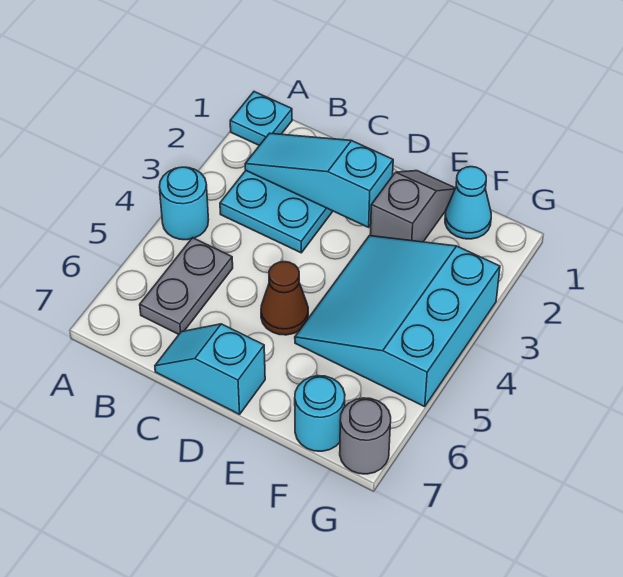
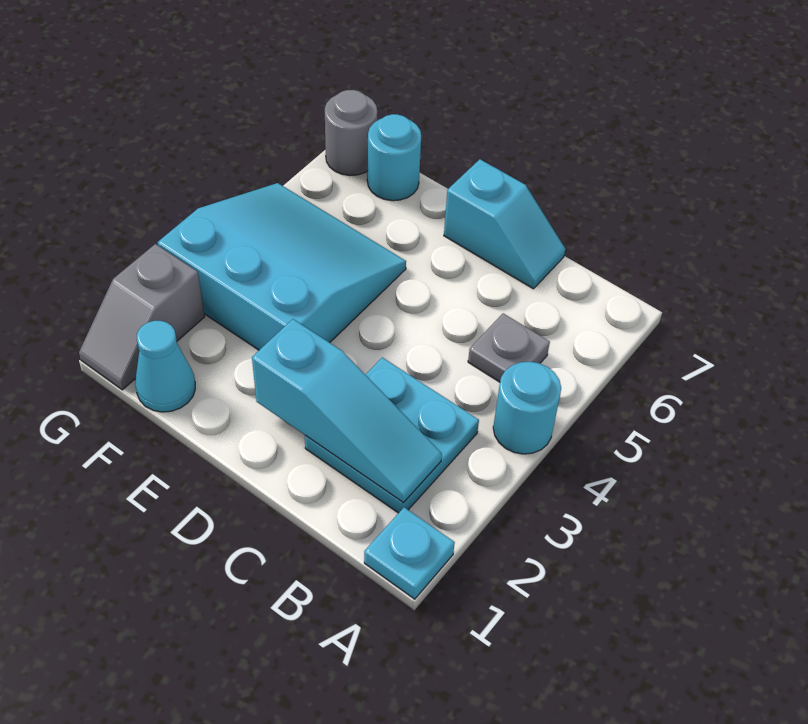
grey plate B5:B6 level 1 -> grey plate B5 level 1
brown cone D5 level 1 -> none
grey slope E1:E2 level 1 top 2 -> grey slope G1:G2 level 1 top 2
cyan slope E3:G5 level 1 top G -> cyan slope E3:G5 level 1 top 3

